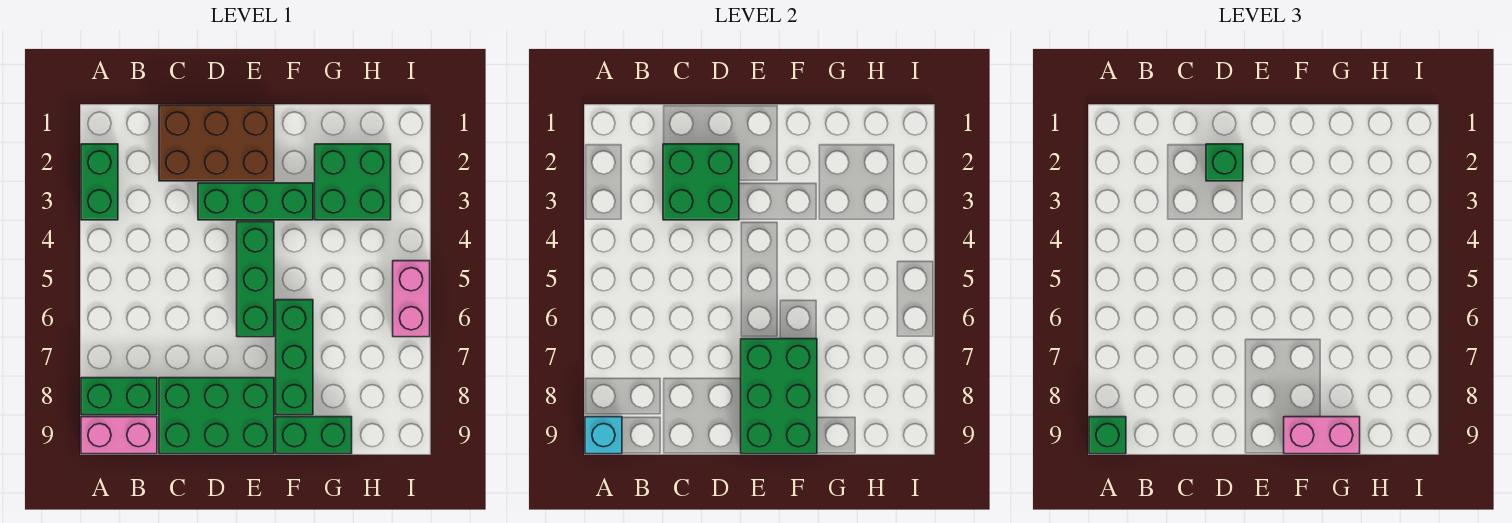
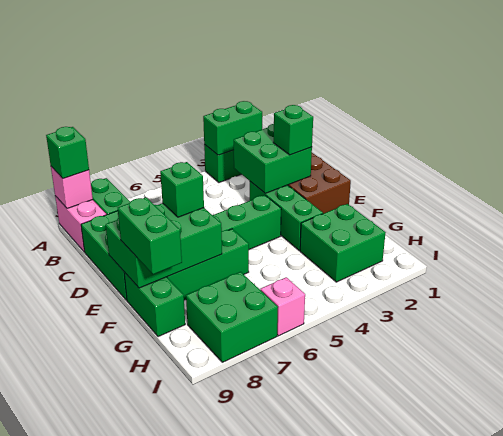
none -> green brick A2:A3 level 2
cyan brick A9 level 2 -> pink brick A9 level 2
none -> green brick E7 level 3
pink brick F9:G9 level 3 -> green brick F9:G9 level 3
none -> green brick H7:I8 level 1
pink brick I5:I6 level 1 -> pink brick I6 level 1

